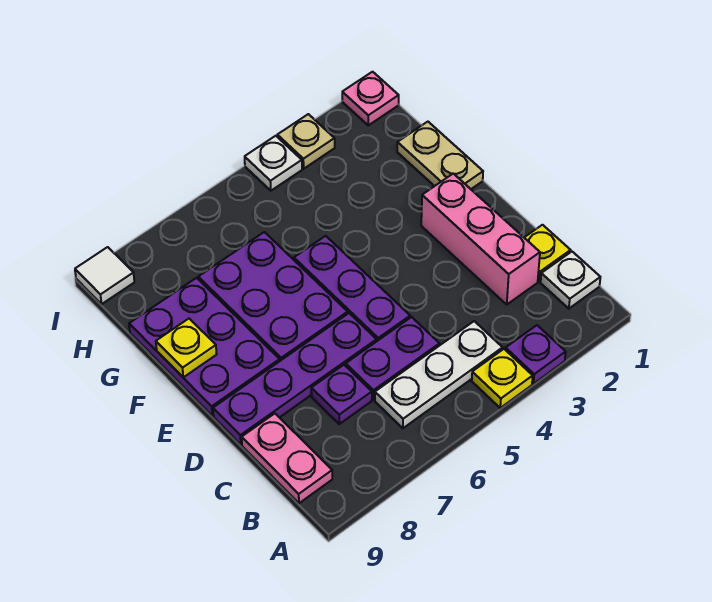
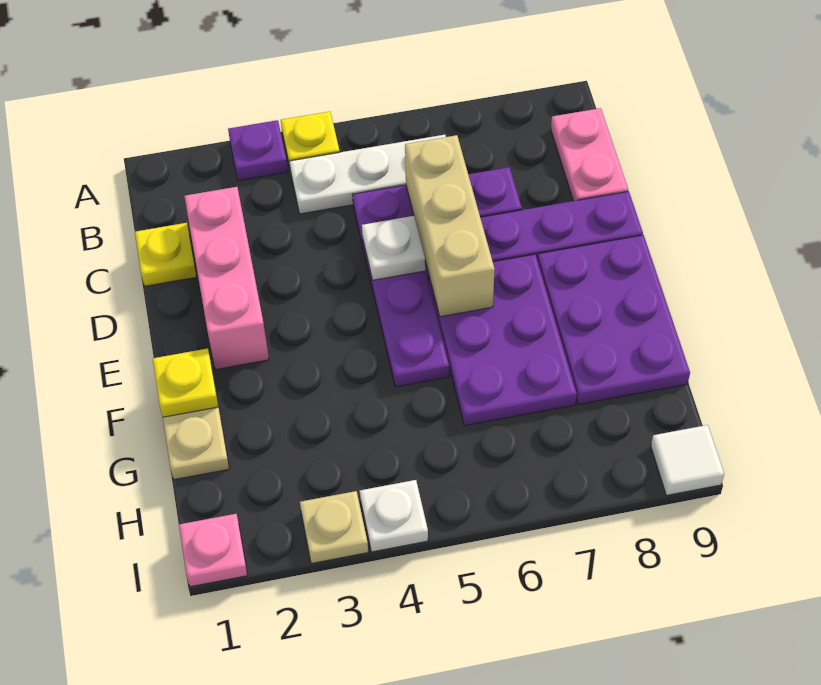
white plate B1 level 1 -> white plate D5 level 2
none -> tan brick C6:E6 level 2
yellow plate F9 level 2 -> yellow plate F1 level 2

